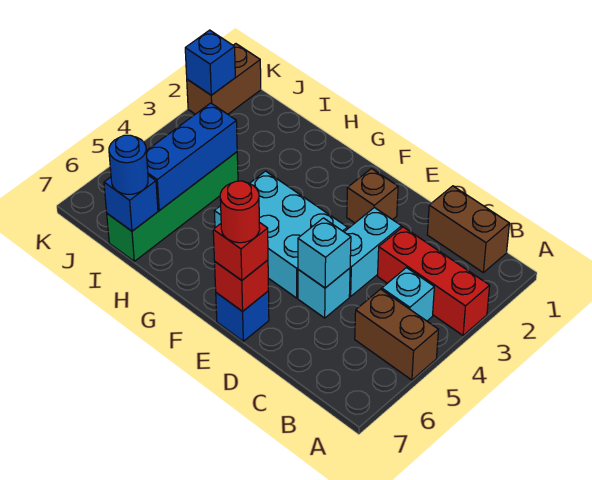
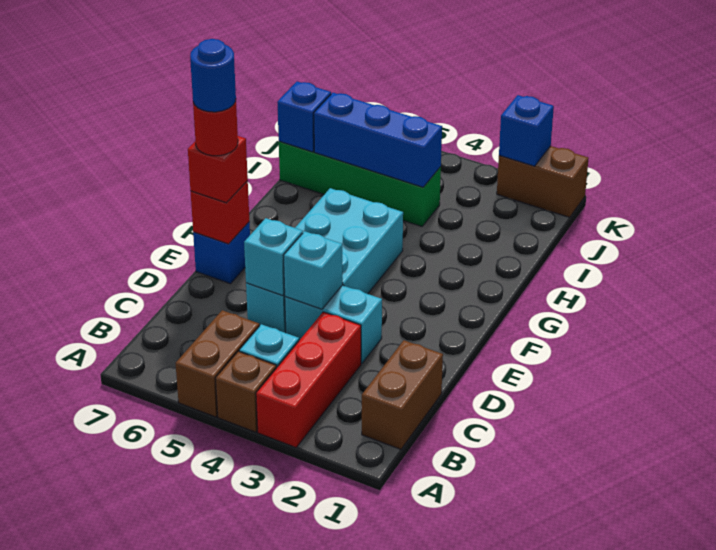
none -> cyan brick D4 level 2
brown brick E2 level 1 -> brown brick A4 level 1
blue round brick I7 level 3 -> blue round brick E7 level 5

